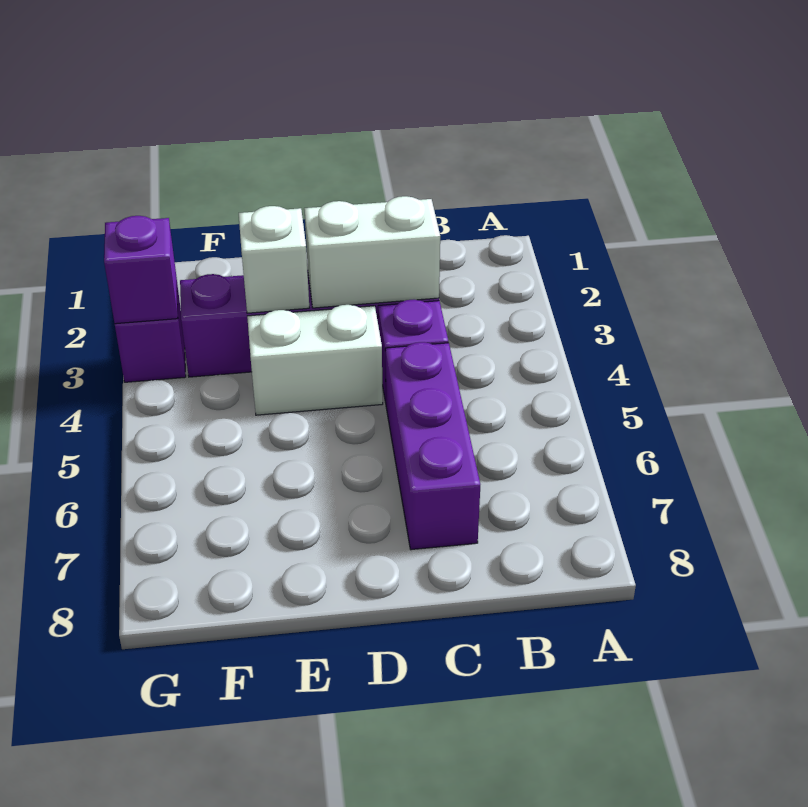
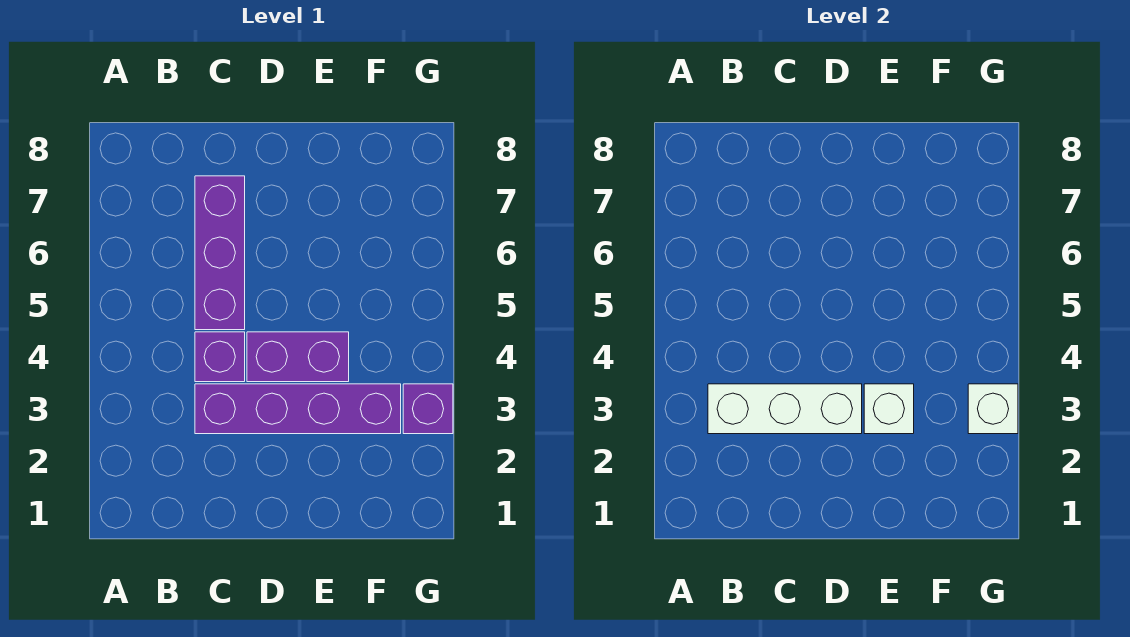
white brick C3:D3 level 2 -> white brick B3:D3 level 2
white brick D4:E4 level 1 -> purple brick D4:E4 level 1
purple brick G3 level 2 -> white brick G3 level 2

